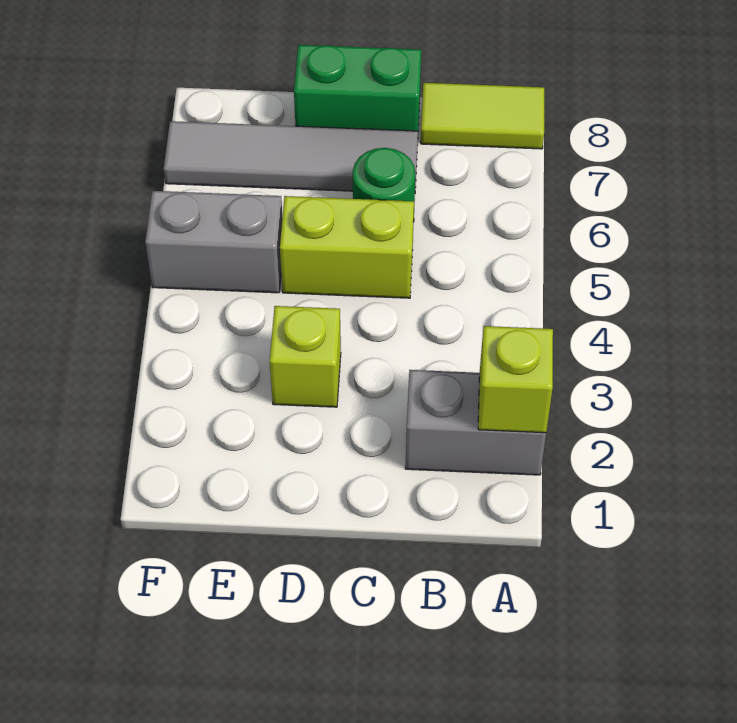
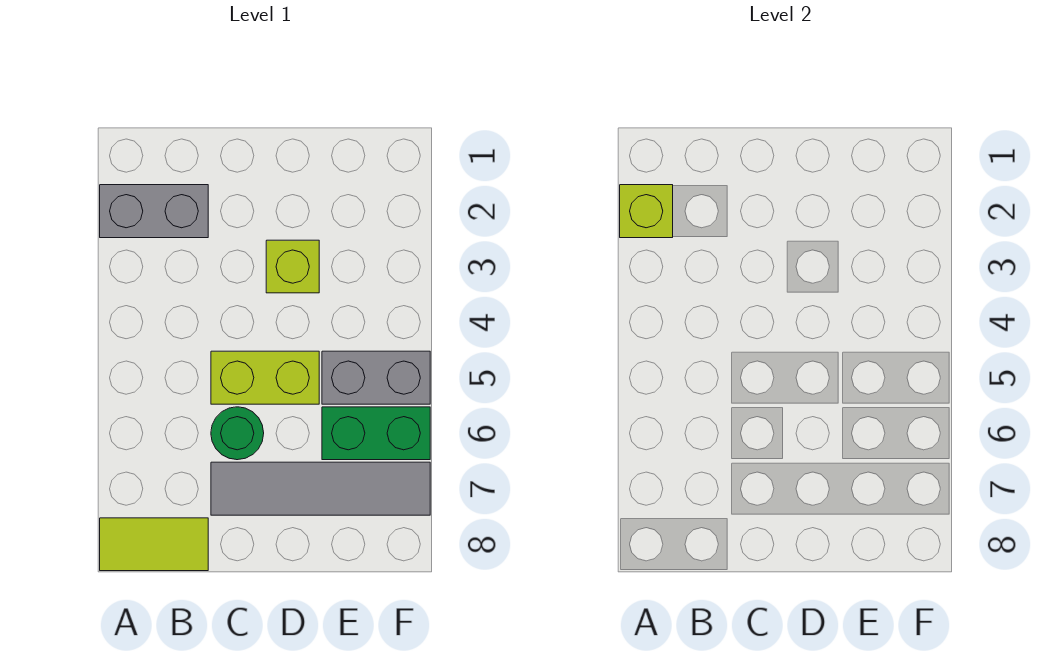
green brick C8:D8 level 1 -> green brick E6:F6 level 1

